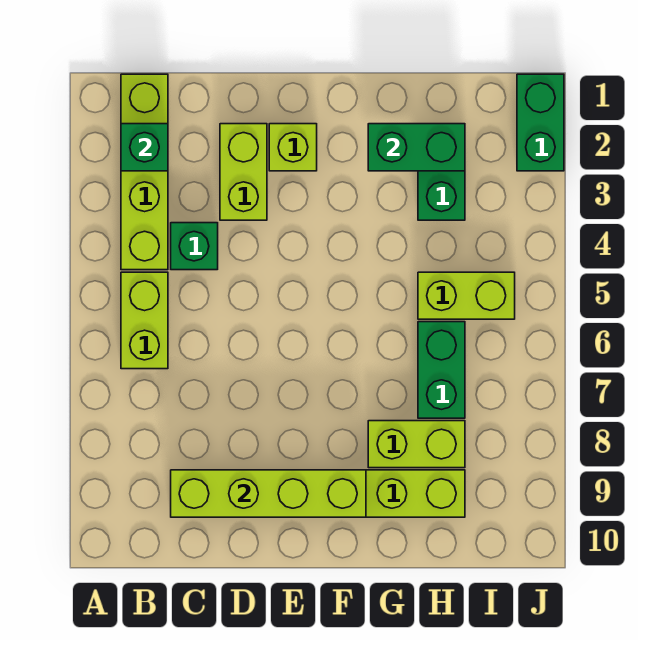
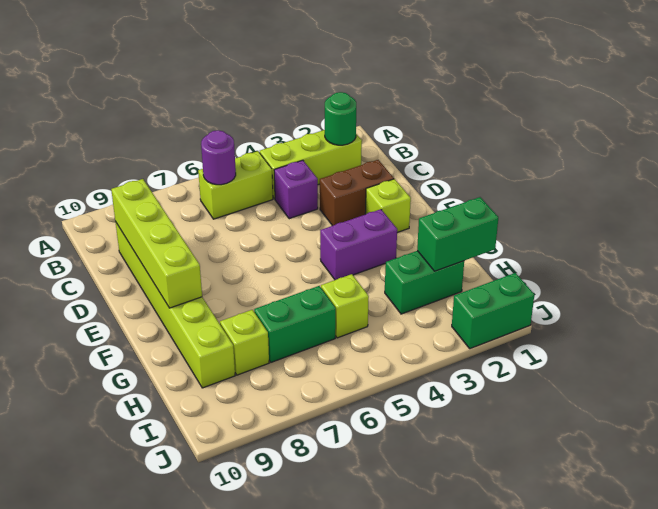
lime brick B1:B4 level 1 -> lime brick B2:B4 level 1
green brick B2 level 2 -> green round brick B2 level 2
none -> purple round brick B6 level 2
green brick C4 level 1 -> purple brick C4 level 1
lime brick D2:D3 level 1 -> brown brick D2:D3 level 1
none -> purple brick F3:F4 level 1
green brick G2:H2 level 2 -> green brick H1:H2 level 2
lime brick G8:H8 level 1 -> lime brick H8 level 1
lime brick H5:I5 level 1 -> lime brick H5 level 1

